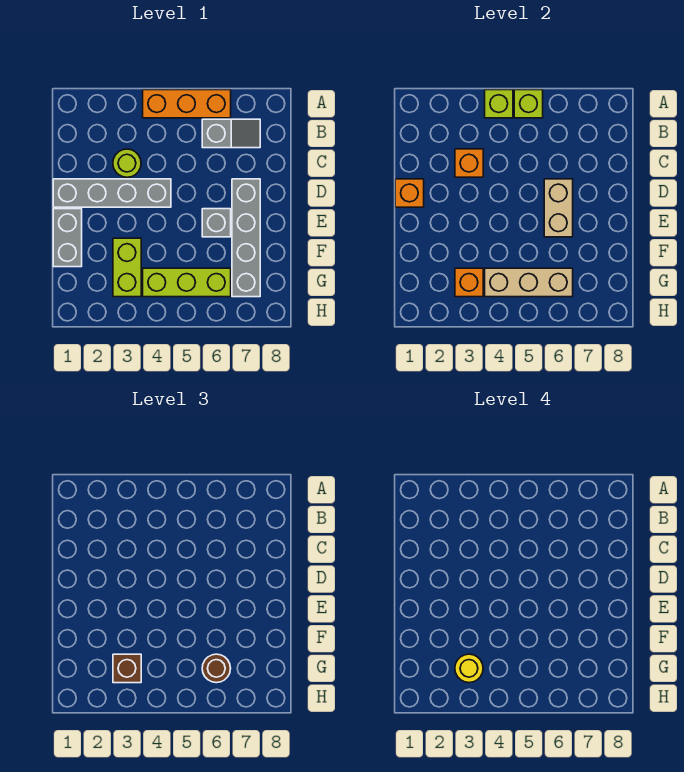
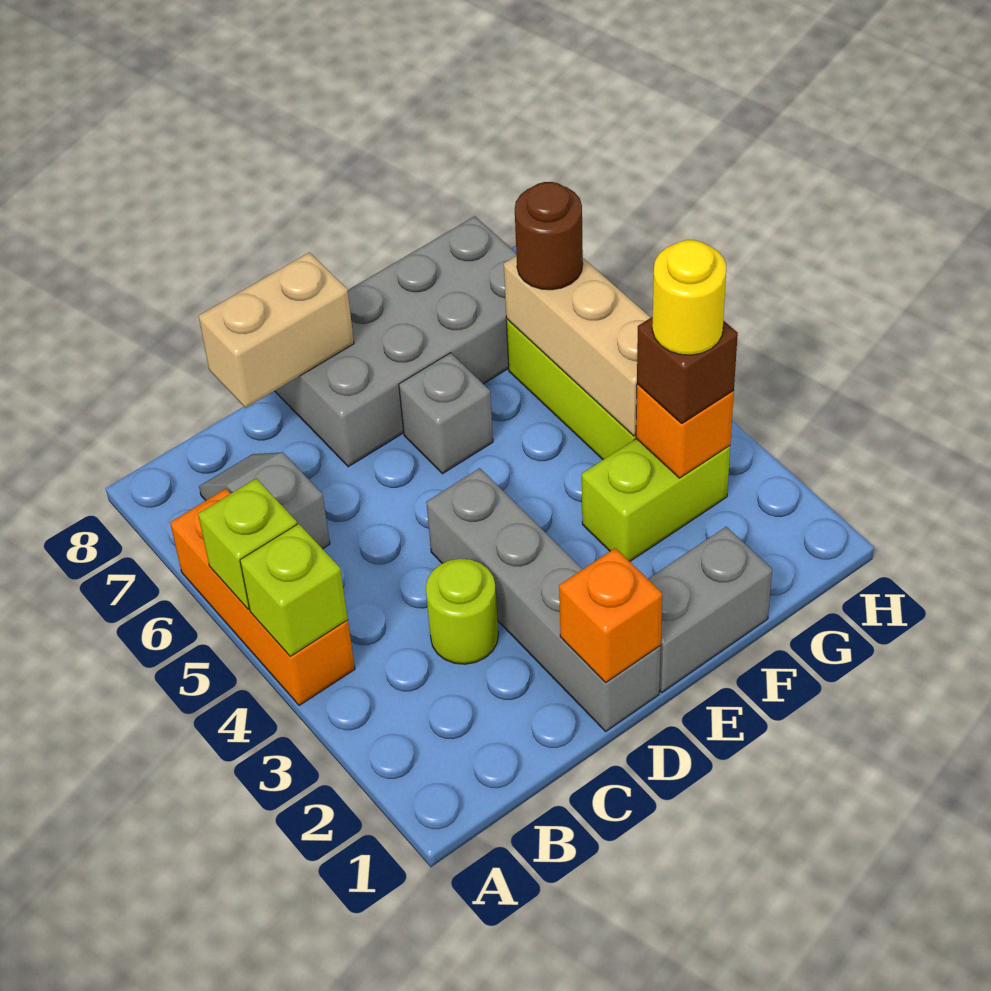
orange brick C3 level 2 -> none
tan brick D6:E6 level 2 -> tan brick C8:D8 level 2
grey brick D7:G7 level 1 -> grey brick D7:G8 level 1

